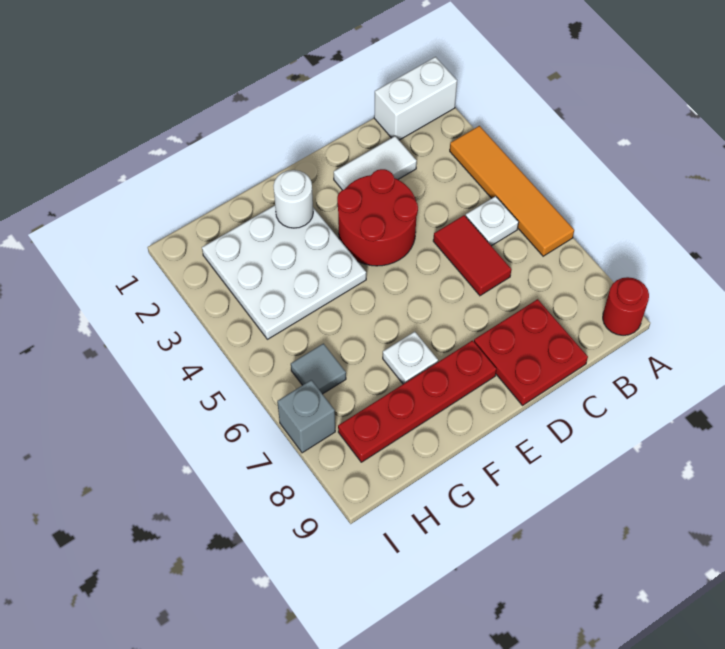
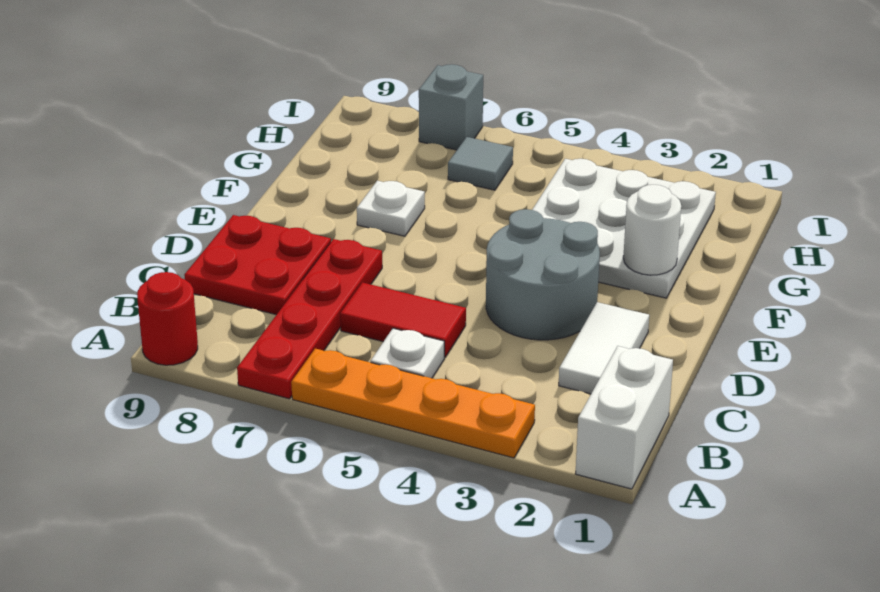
orange tile A3:A6 level 1 -> orange plate A3:A6 level 1
red round brick D3:E4 level 1 -> grey round brick D3:E4 level 1
red plate E8:H8 level 1 -> red plate A7:D7 level 1

